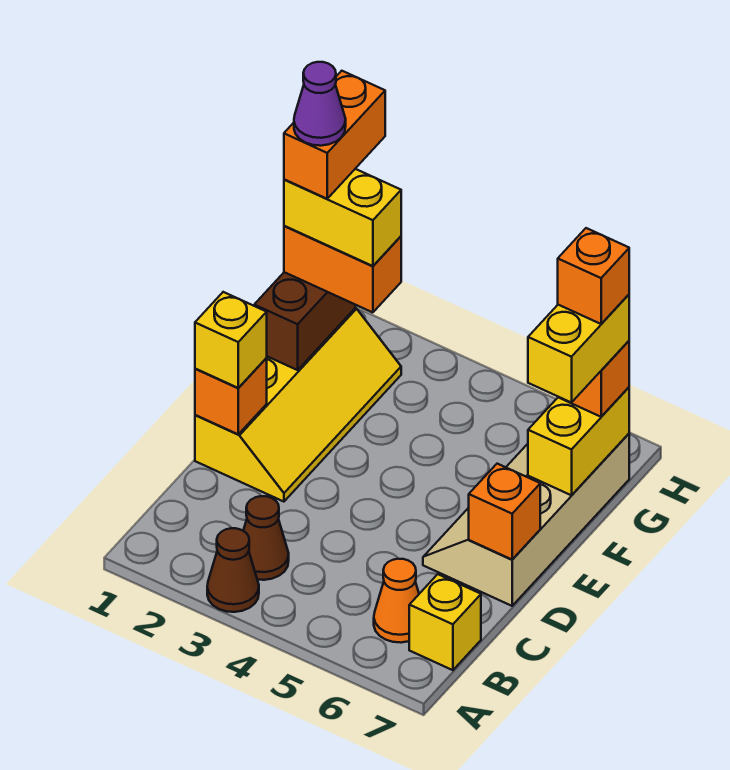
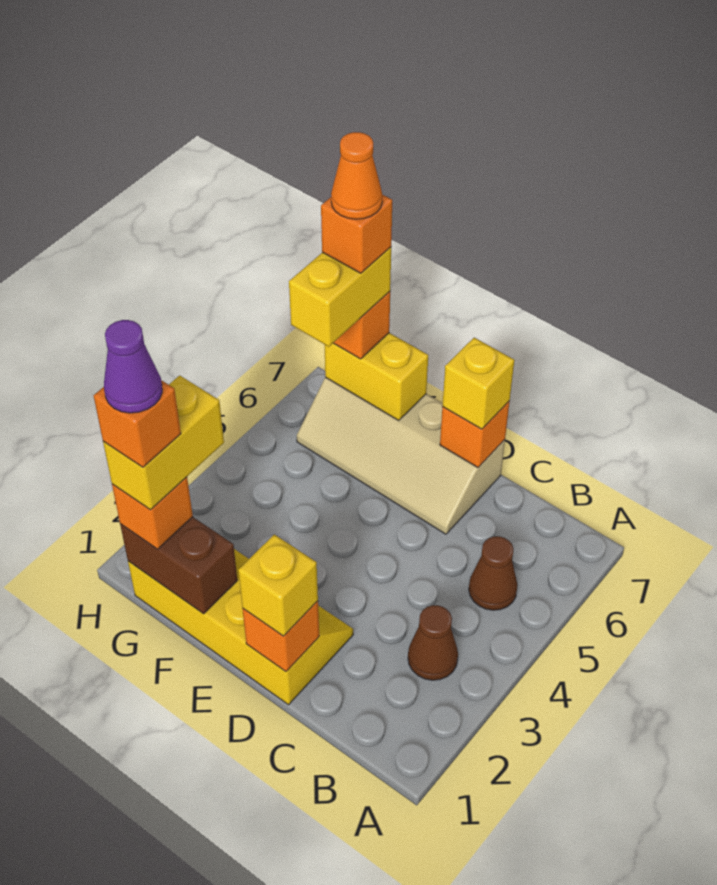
brown cone A3 level 1 -> brown cone B5 level 1
orange cone B6 level 1 -> orange cone G7 level 6
yellow brick B7 level 1 -> yellow brick D7 level 3
yellow brick F7:G7 level 4 -> yellow brick G6:G7 level 4
orange brick G1:G2 level 3 -> orange brick G1 level 3
orange brick G1:H1 level 5 -> orange brick G1 level 5

